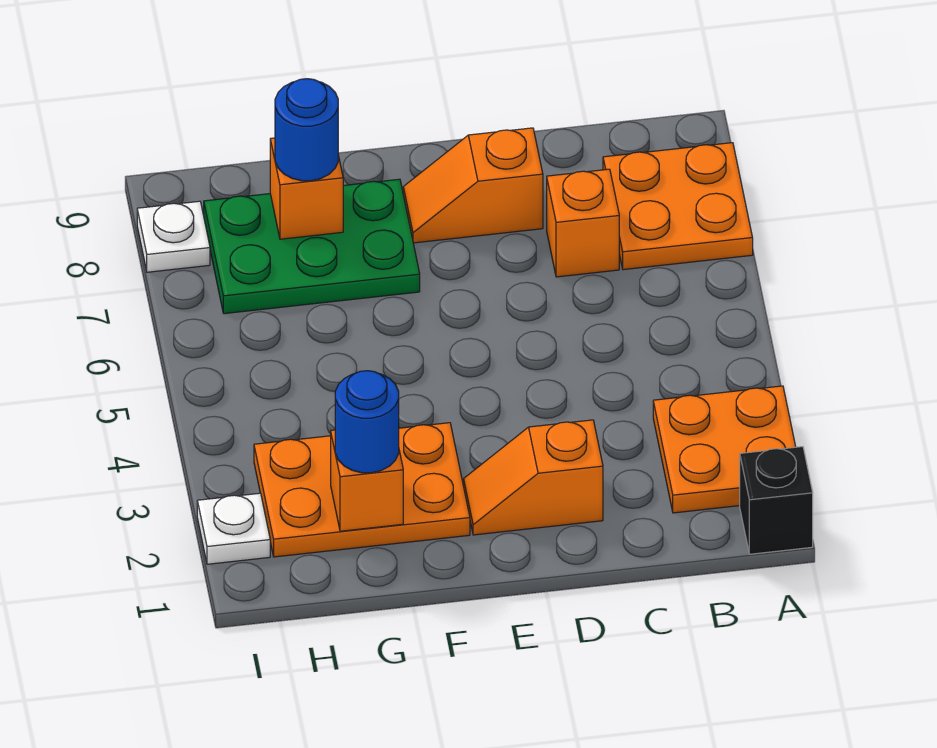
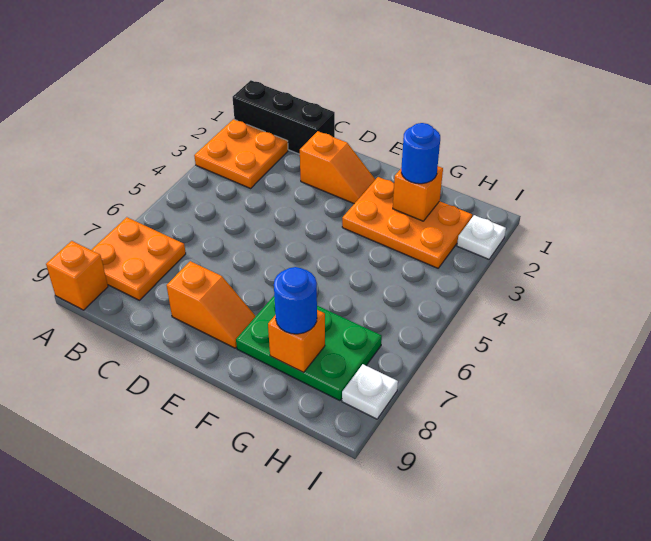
black brick A1 level 1 -> black brick A1:C1 level 1
orange brick C7 level 1 -> orange brick A9 level 1

